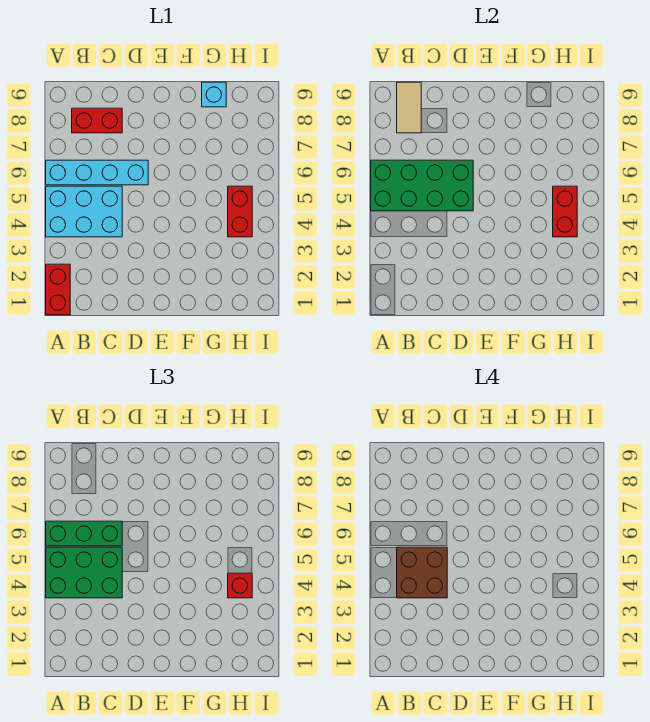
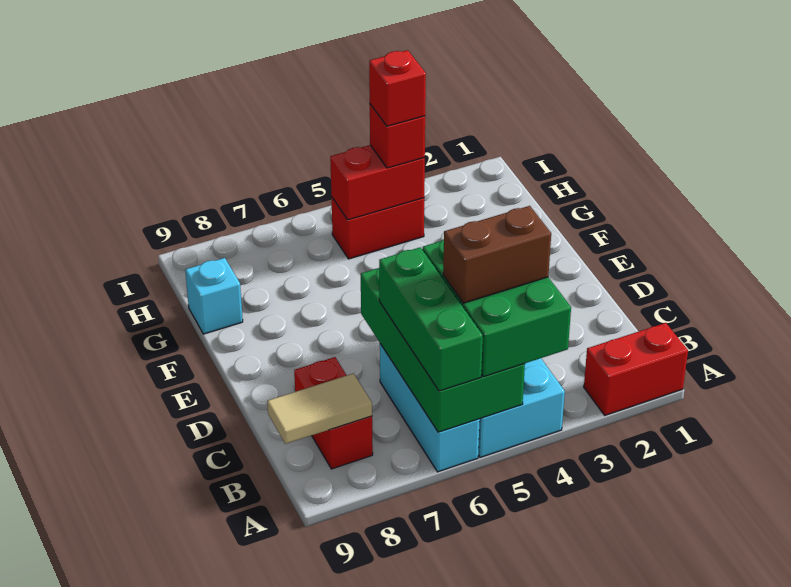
cyan brick A6:D6 level 1 -> cyan brick A6:C6 level 1
brown brick B4:C5 level 4 -> brown brick B4:B5 level 4
none -> red brick H4 level 4

